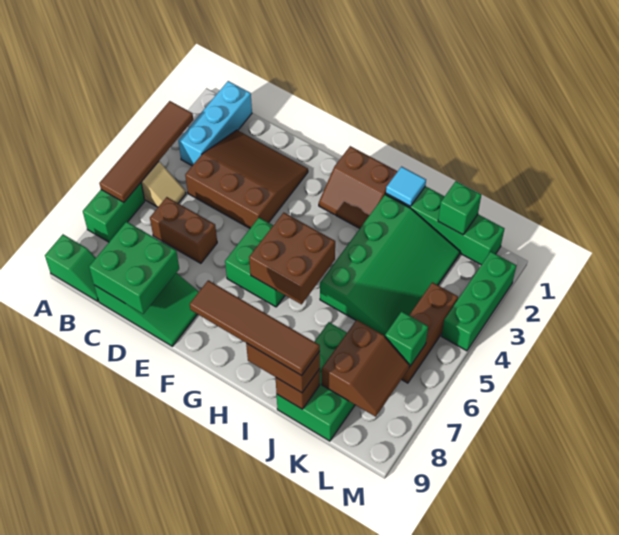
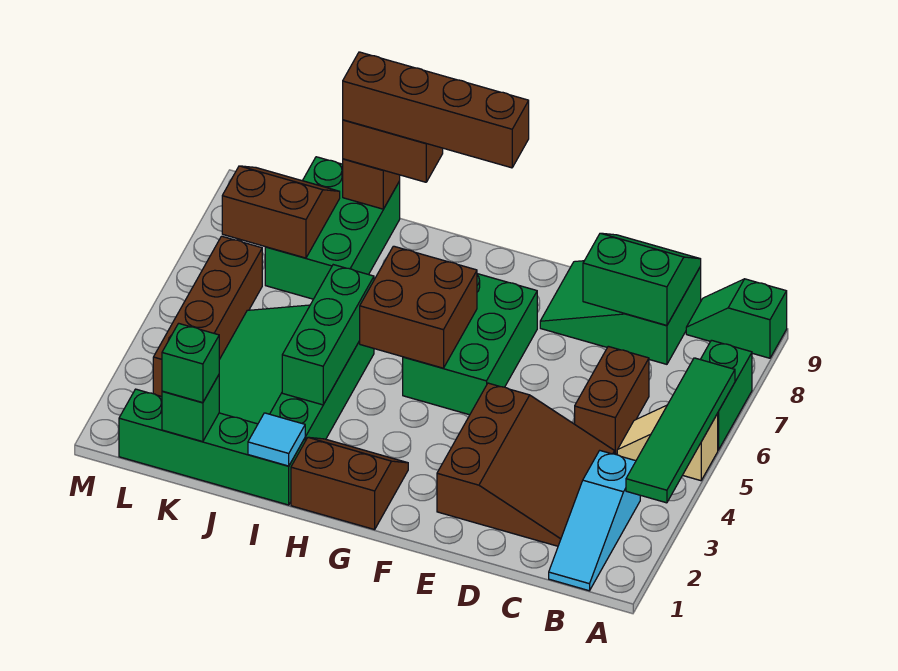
brown tile A3:A6 level 2 -> green tile A3:A6 level 2
cyan brick B1:B3 level 1 -> cyan slope B1:B3 level 1 top 3
brown slope C2:E4 level 1 top 4 -> brown slope C2:E4 level 1 top E
brown brick C6:D6 level 1 -> brown brick C5:C6 level 1
green brick C8:D9 level 2 -> green slope C8:D9 level 2 top 8
green brick F5:G6 level 1 -> green brick F5:G7 level 1
brown tile G9:J9 level 4 -> brown brick G9:J9 level 4
brown slope K7:L8 level 2 top K -> brown slope K7:L8 level 2 top 7
brown brick L4:L6 level 1 -> brown brick L3:L6 level 1
green brick L6 level 2 -> green brick K1 level 3
green brick M2:M4 level 1 -> green brick I3:I5 level 2

